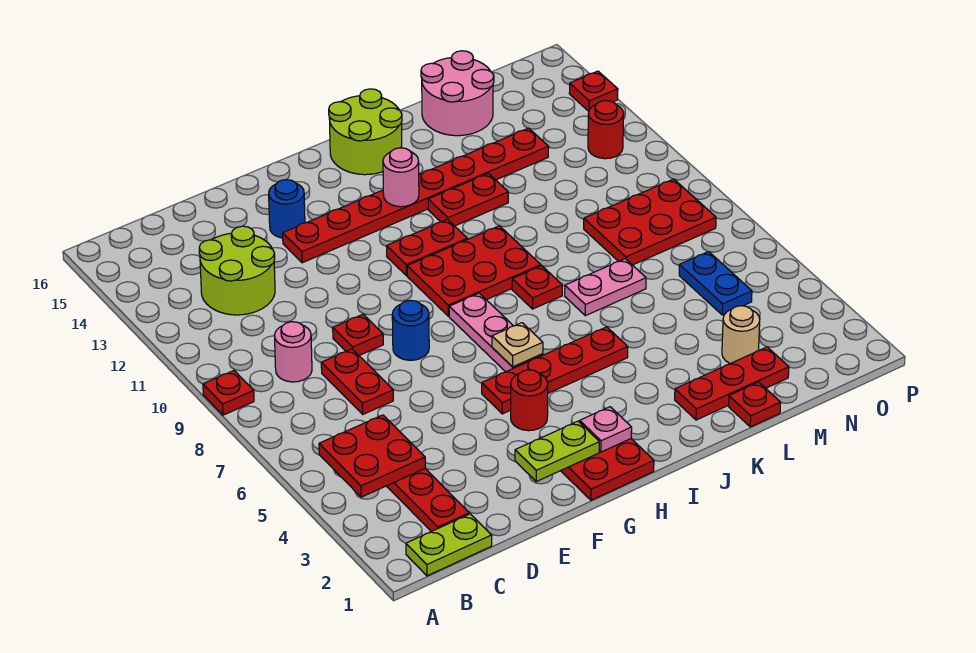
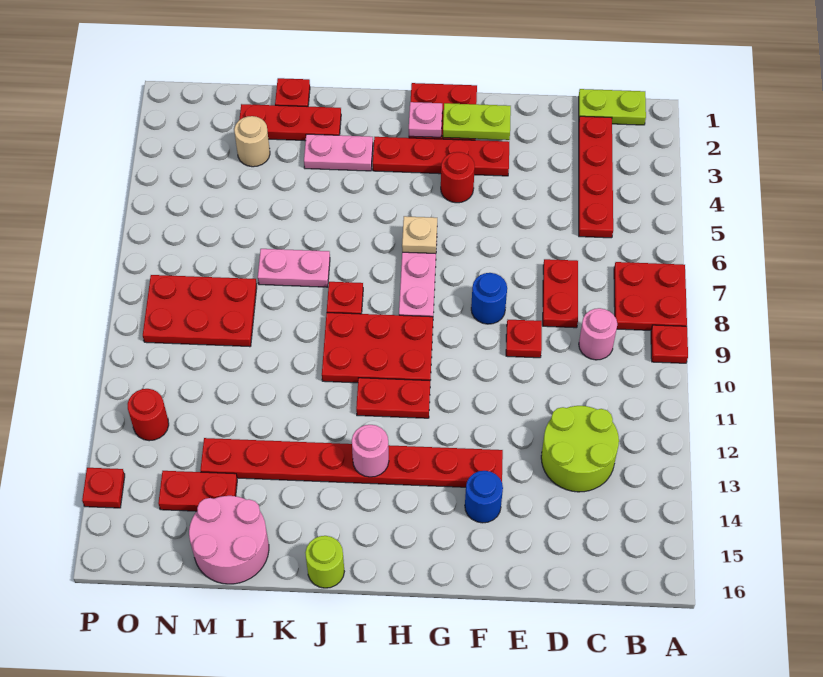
red plate B4:C5 level 2 -> red plate A7:B8 level 1
red plate G5:J5 level 1 -> red plate F3:I3 level 1
lime round brick I15:J16 level 1 -> lime round brick J16 level 1
none -> pink plate J3:K3 level 1
red plate J12:K12 level 1 -> red plate M14:N14 level 1
blue plate N5:N6 level 1 -> none

